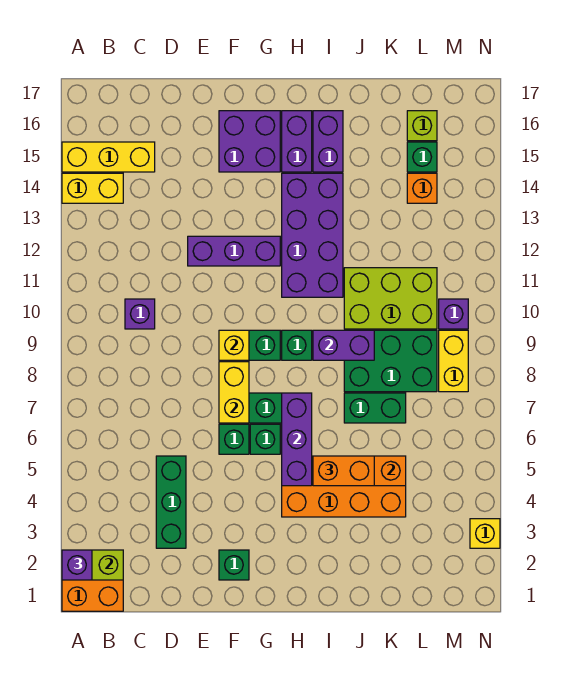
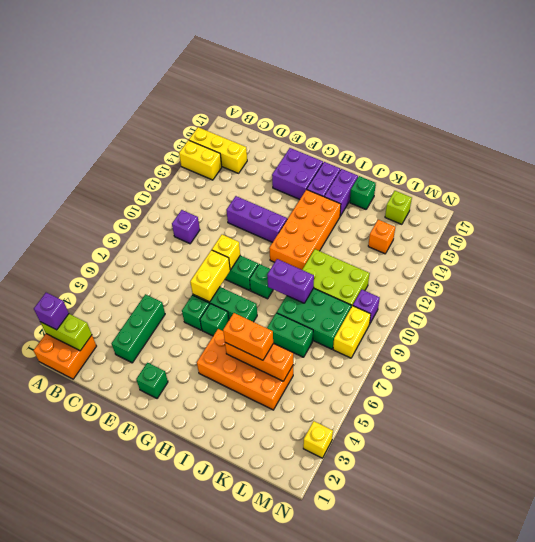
purple brick H5:H7 level 2 -> none
purple brick H11:I14 level 1 -> orange brick H11:I14 level 1
green brick L15 level 1 -> green brick J16 level 1

